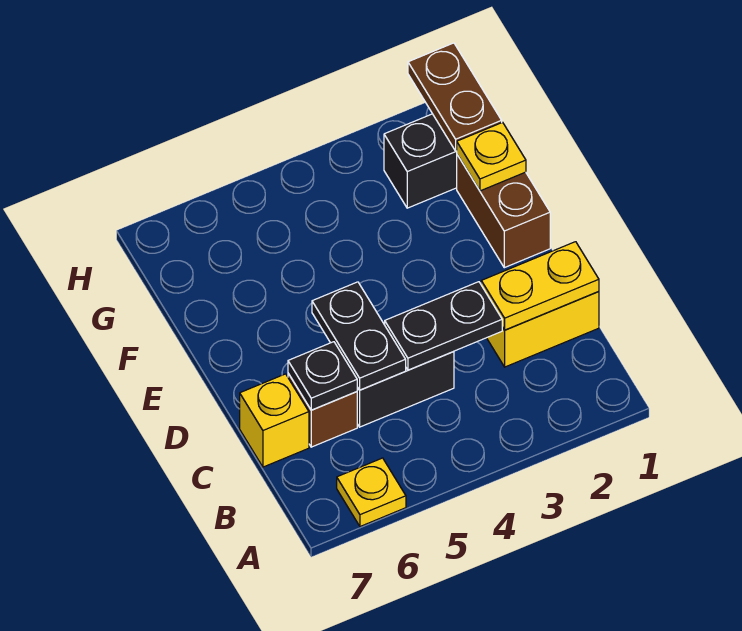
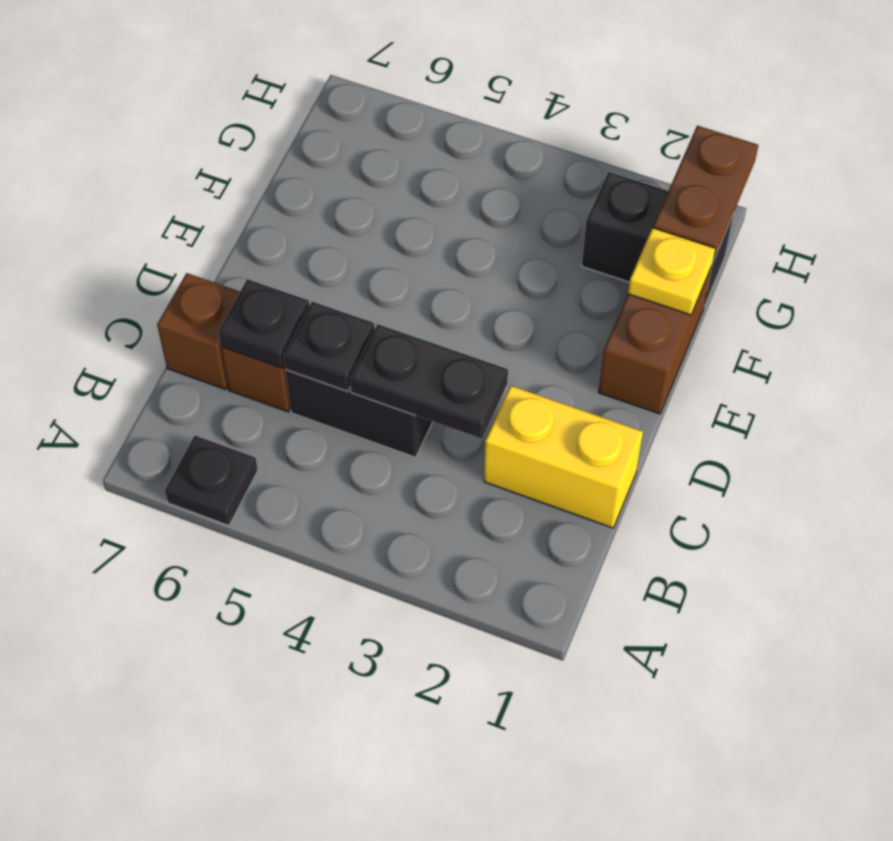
yellow plate A6 level 1 -> black plate A6 level 1
yellow plate C1:C2 level 2 -> none
black plate C5:D5 level 2 -> black plate C5 level 2
yellow brick C7 level 1 -> brown brick C7 level 1

